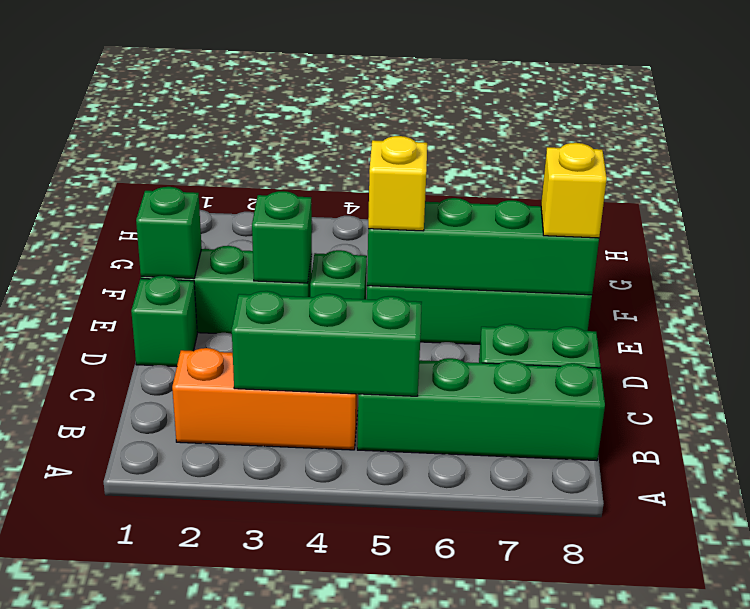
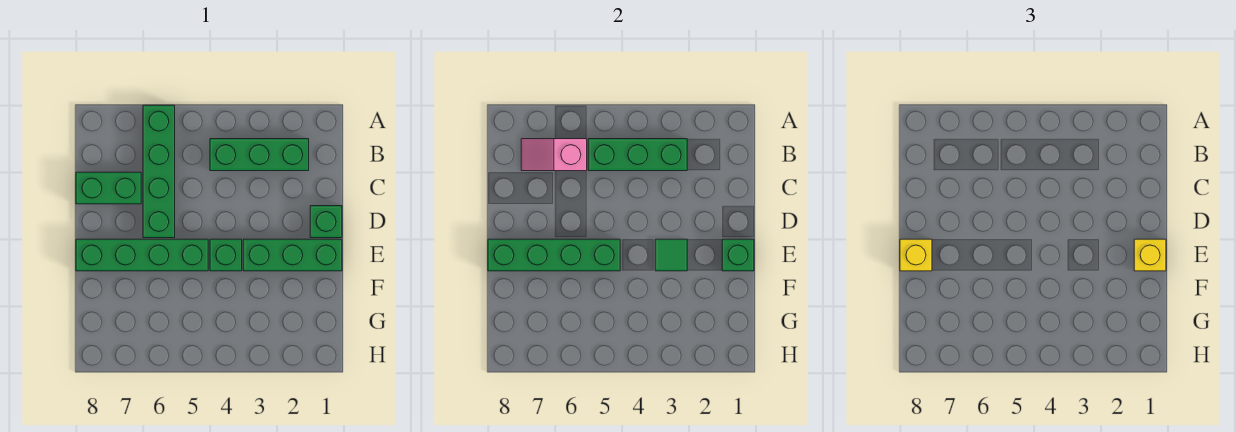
orange brick B2:B4 level 1 -> green brick B2:B4 level 1
green brick B5:B8 level 1 -> green brick A6:D6 level 1
none -> pink slope B6:B7 level 2 top 6
green brick E3 level 2 -> green tile E3 level 2
yellow brick E5 level 3 -> yellow brick E1 level 3

